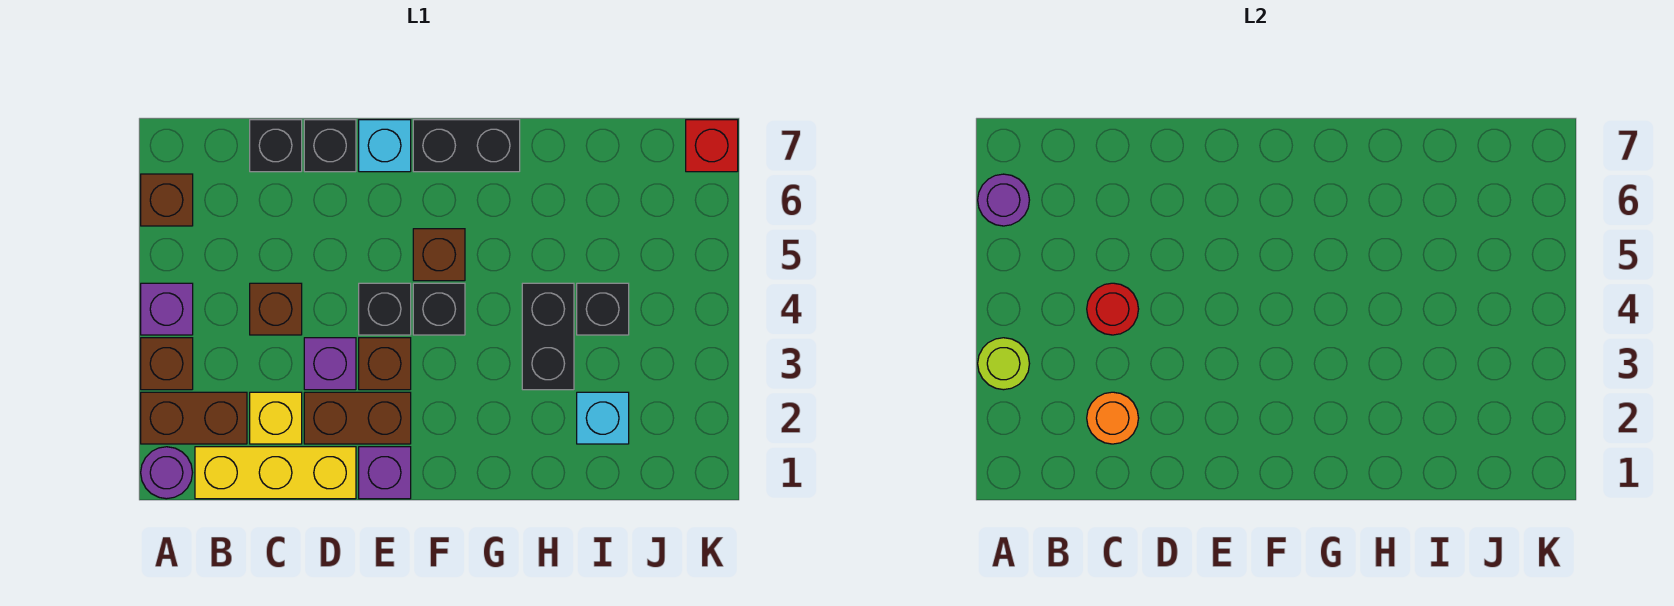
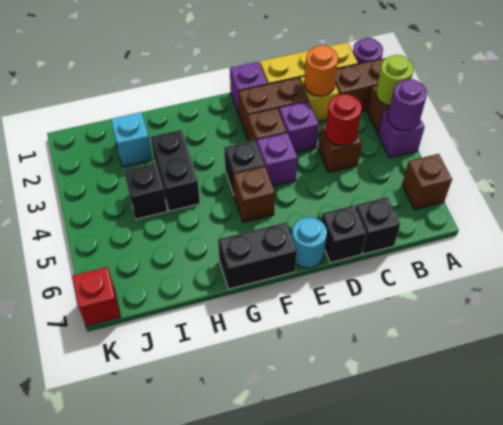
purple round brick A6 level 2 -> purple round brick A4 level 2
black brick E4 level 1 -> purple brick E4 level 1
cyan brick E7 level 1 -> cyan round brick E7 level 1

